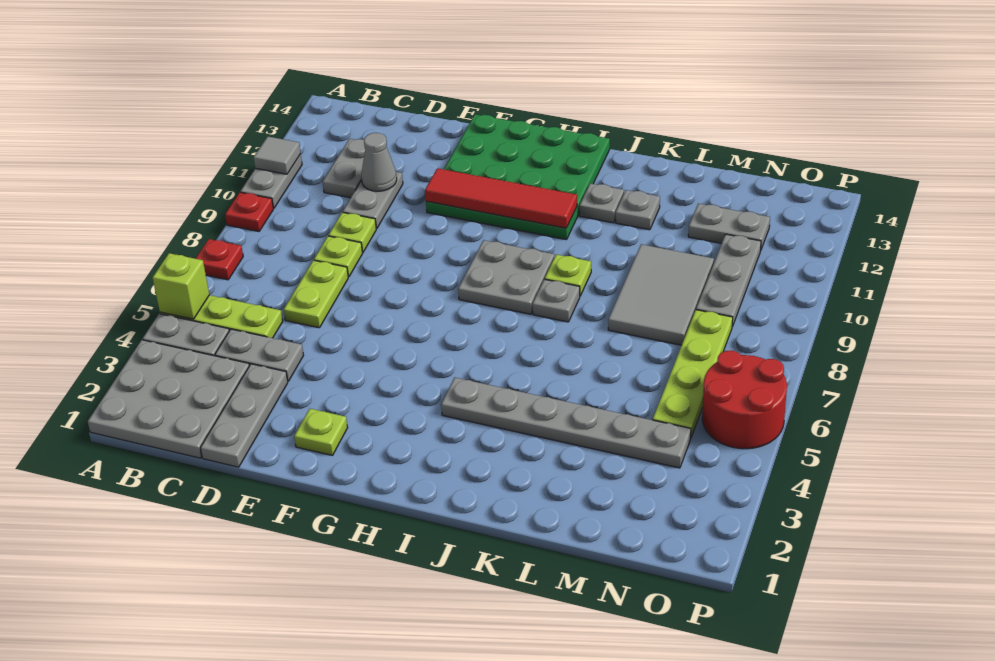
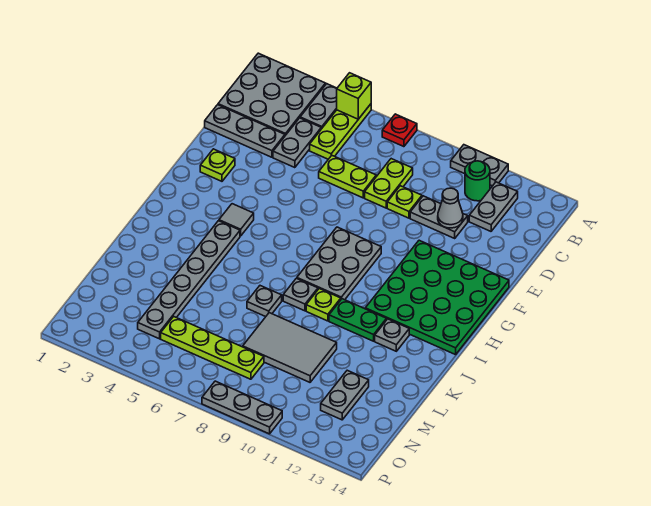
red plate A9 level 1 -> none
grey tile A11 level 2 -> grey tile H4 level 1
none -> green round brick B11 level 1
grey plate C11:C12 level 1 -> grey plate B12:C12 level 1
lime plate D8 level 1 -> lime plate C8:D8 level 1
red tile F11:I11 level 2 -> none
grey plate H8:I9 level 1 -> grey plate G8:I9 level 1
none -> green plate J10:J11 level 1
grey plate K12 level 1 -> grey plate K7 level 1
grey plate N9:N11 level 1 -> grey plate P8:P10 level 1
red round brick O5:P6 level 1 -> none

